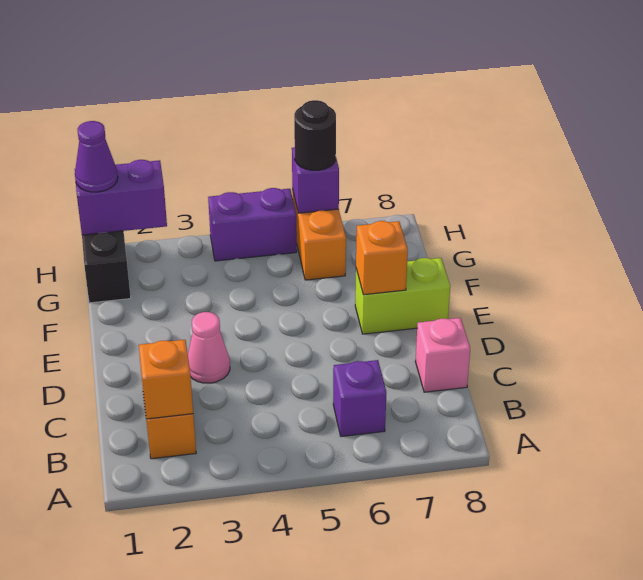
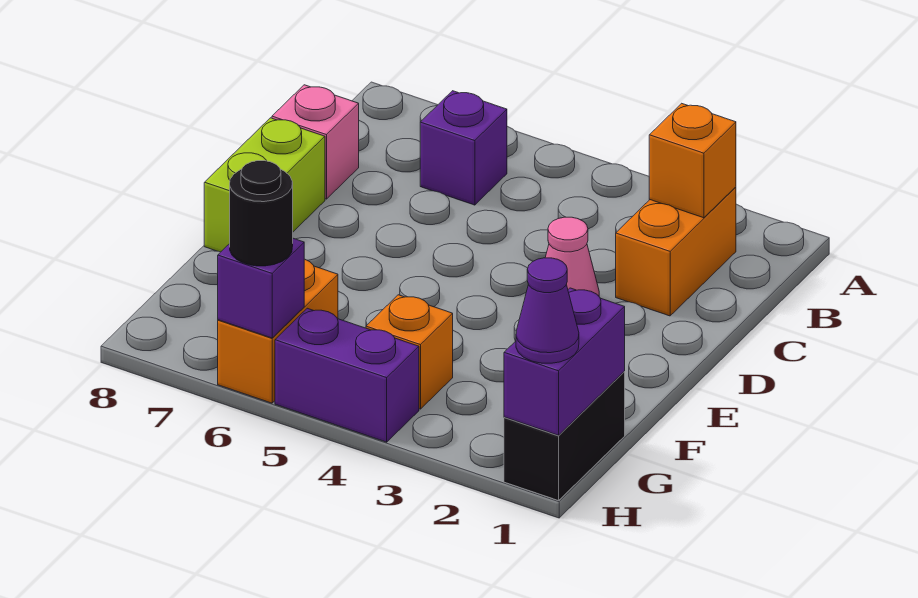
lime brick E7:E8 level 1 -> lime brick D8:E8 level 1
orange brick E7 level 2 -> orange brick G4 level 1
purple brick H1:H2 level 2 -> purple brick G1:H1 level 2

